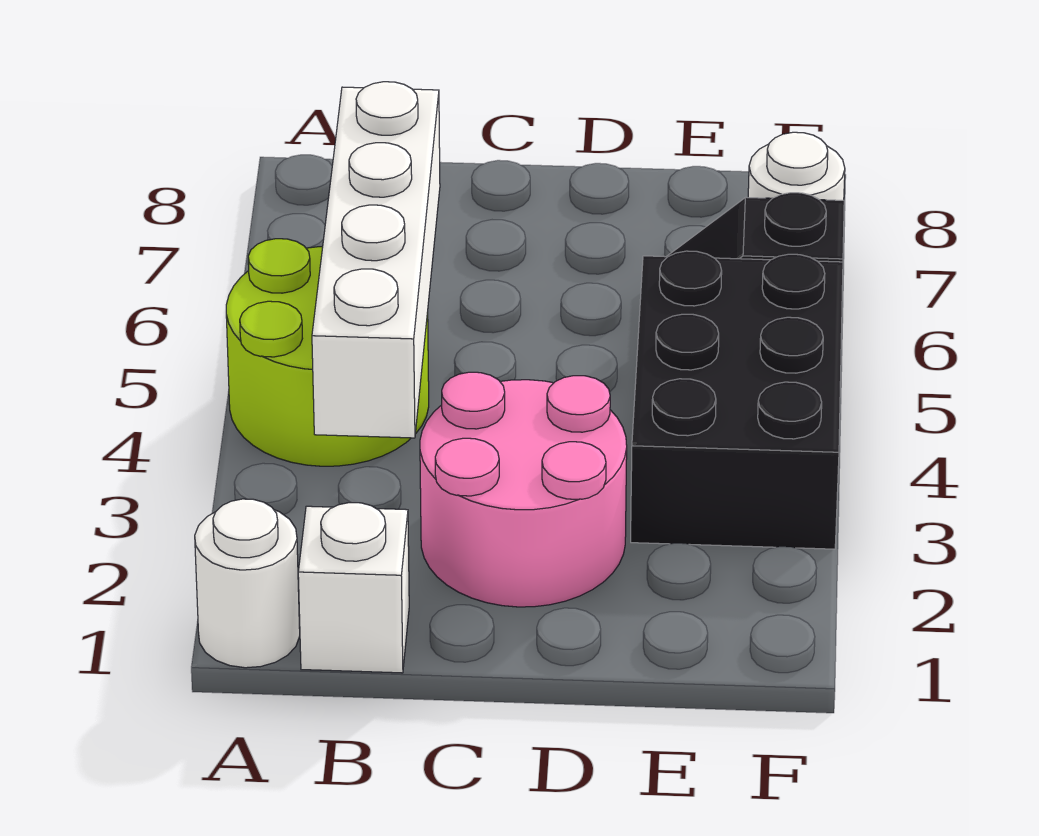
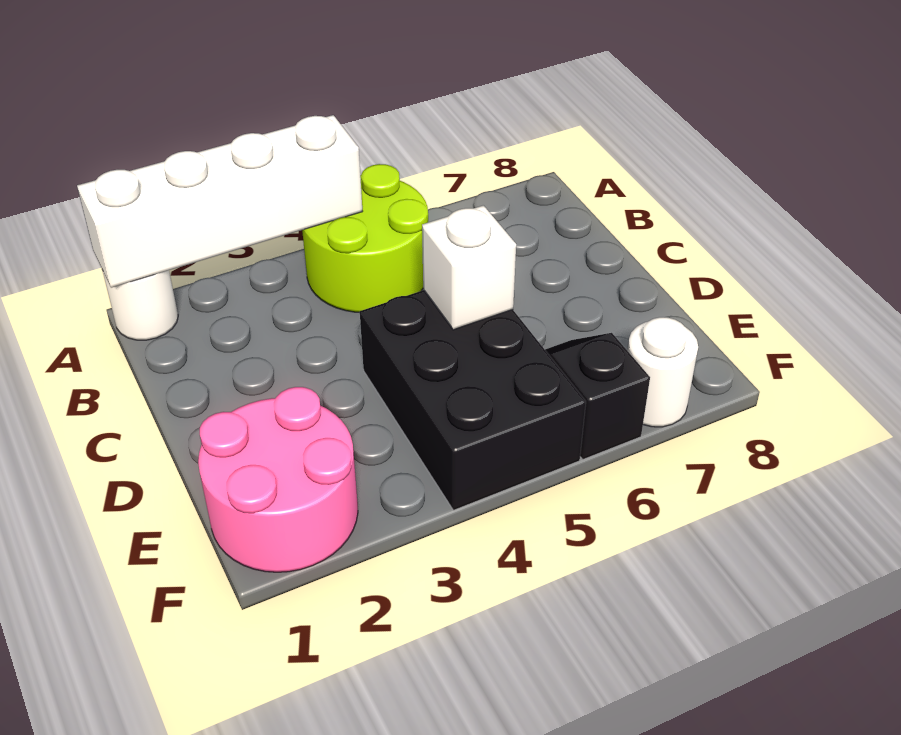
white brick B1 level 1 -> white brick D5 level 2
white brick B3:B6 level 2 -> white brick A1:A4 level 2
pink round brick C2:D3 level 1 -> pink round brick E1:F2 level 1
black brick E3:F5 level 1 -> black brick D4:F5 level 1

